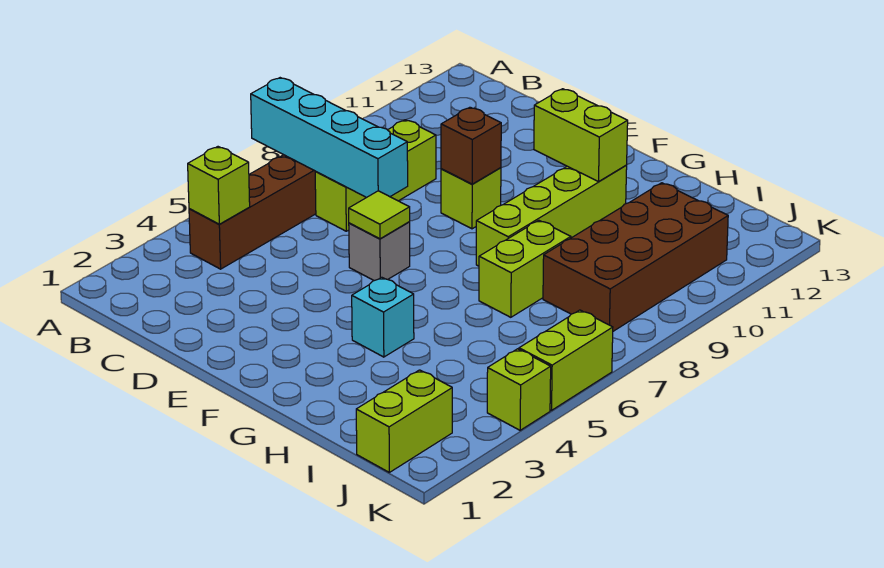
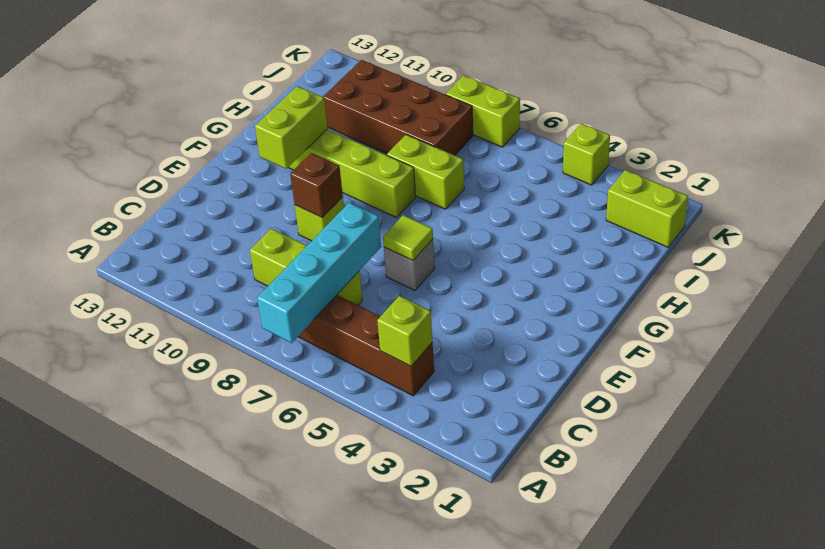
cyan brick G4 level 1 -> none
lime brick K5:K6 level 1 -> lime brick K7:K8 level 1

